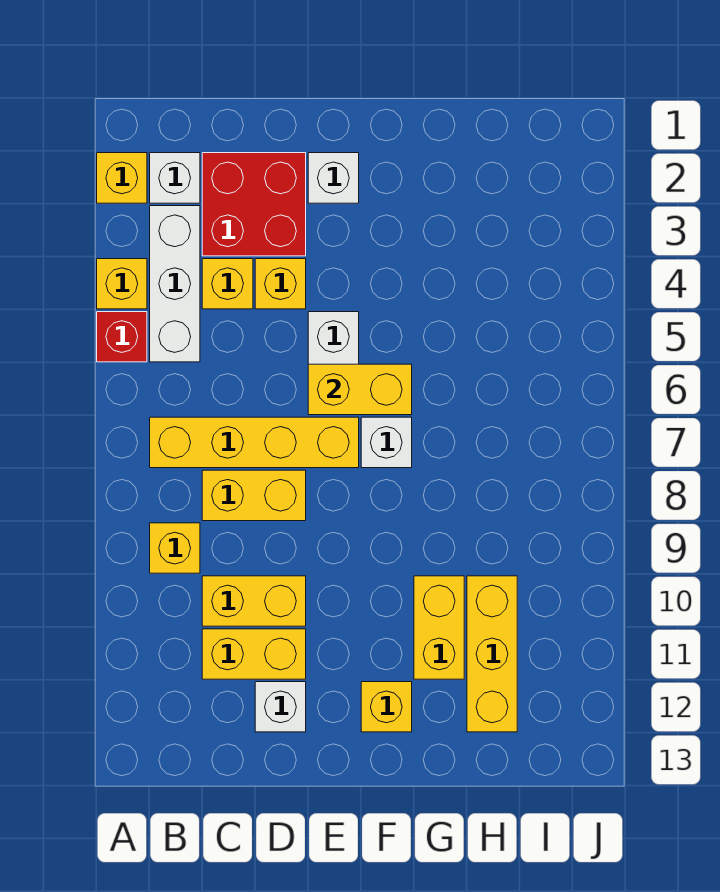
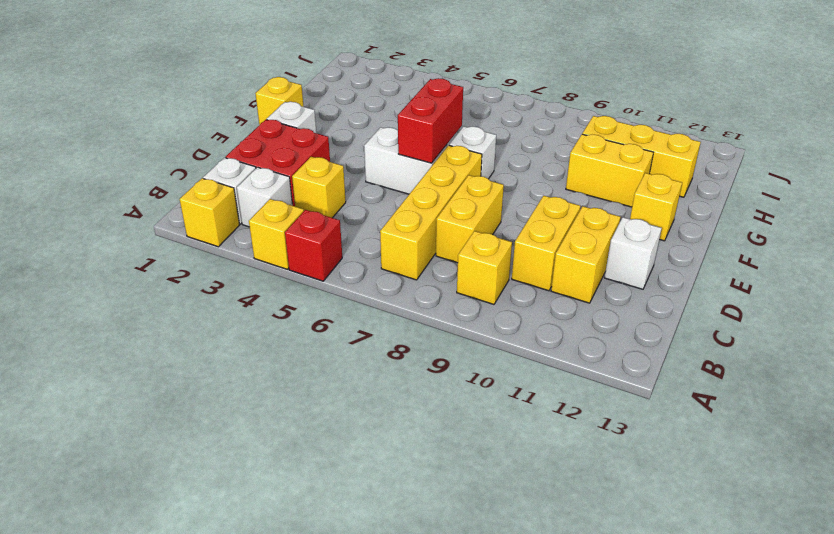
white brick B3:B5 level 1 -> white brick B3 level 1
yellow brick D4 level 1 -> yellow brick F1 level 1
yellow brick E6:F6 level 2 -> red brick E6:F6 level 2

